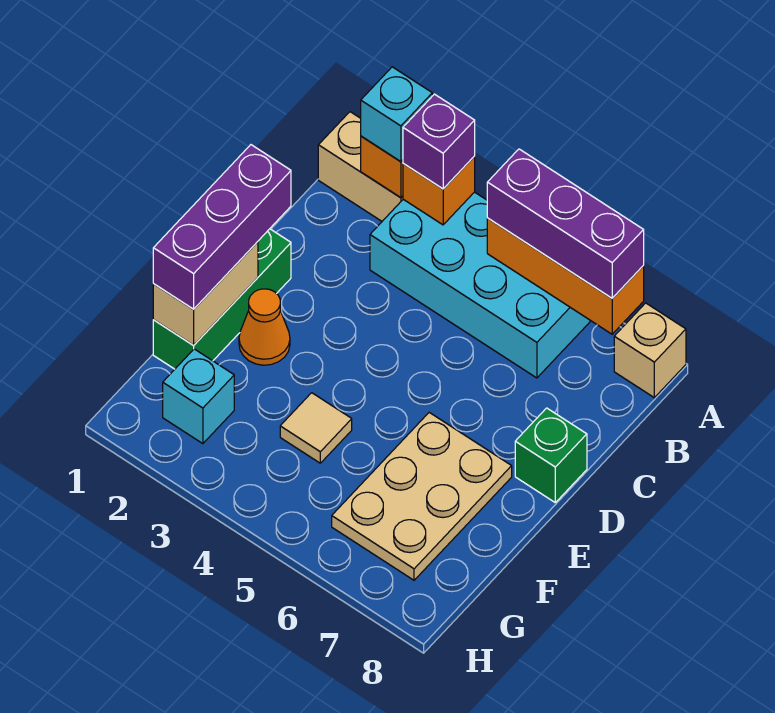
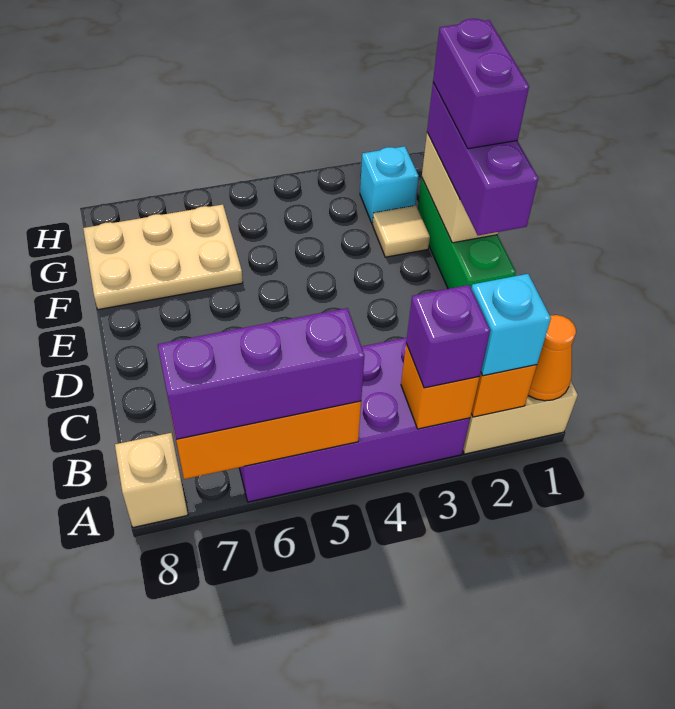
cyan brick A3:B6 level 1 -> purple brick A3:B6 level 1
green brick D8 level 1 -> none
none -> purple brick E1:F1 level 4
orange cone E2 level 1 -> orange cone A1 level 2
tan plate E6:G7 level 1 -> tan plate F6:G8 level 1
tan tile F4 level 1 -> tan tile F2 level 1

